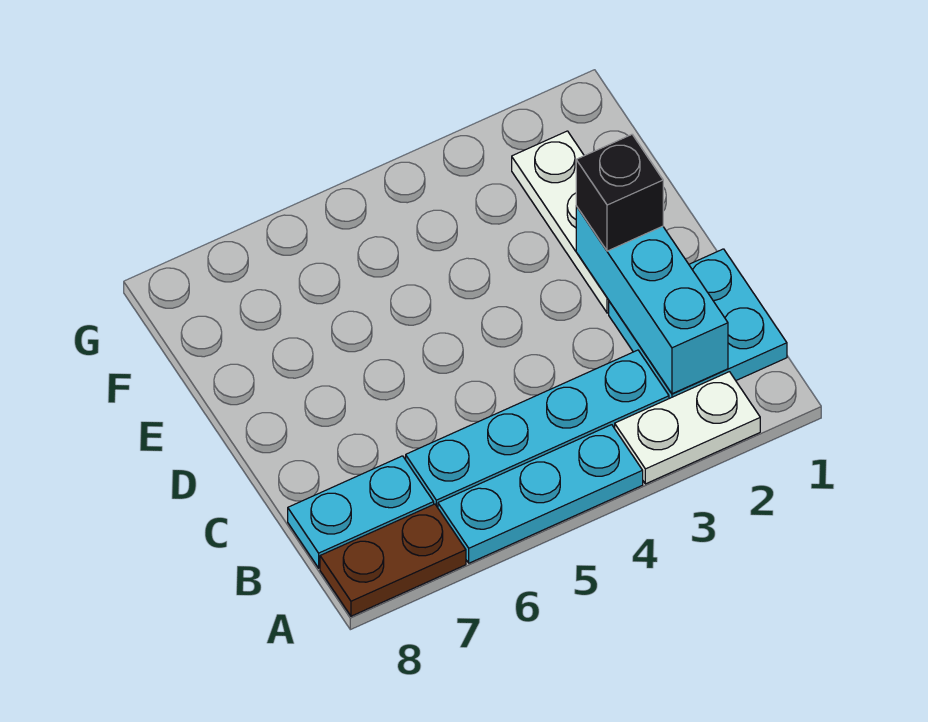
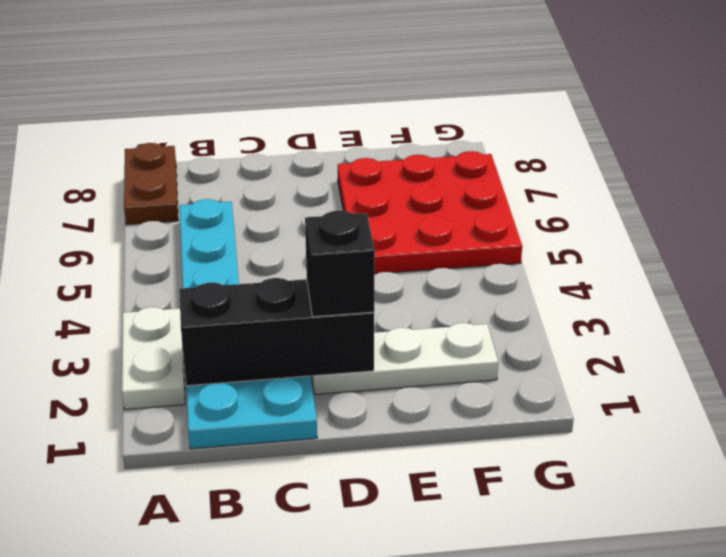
cyan plate A4:A6 level 1 -> none
cyan brick B2:D2 level 2 -> black brick B2:D2 level 2
cyan plate B7:B8 level 1 -> none
none -> red plate E5:G7 level 1

